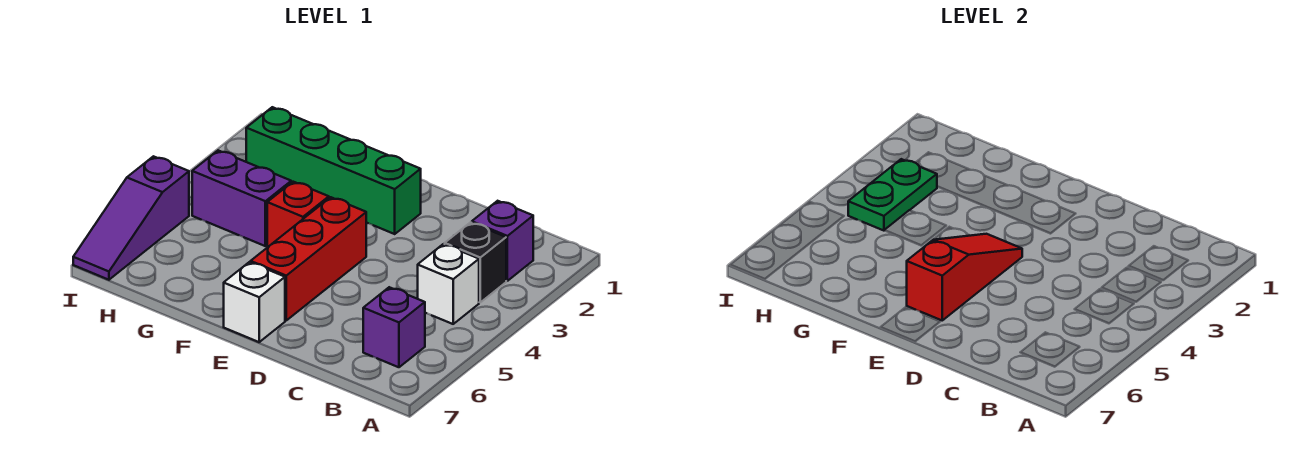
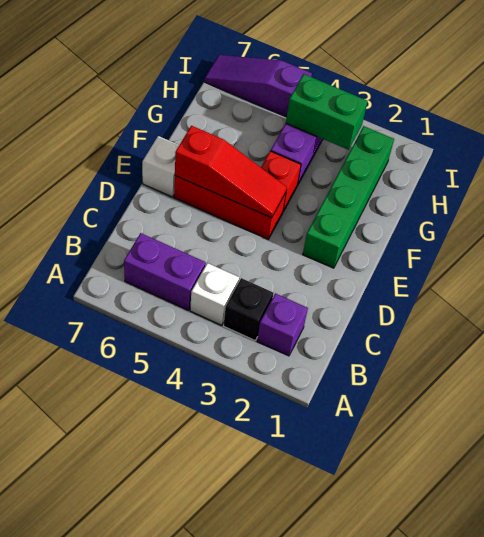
purple brick B6 level 1 -> purple brick B5:B6 level 1
green plate H3:H4 level 2 -> green brick H3:H4 level 2

